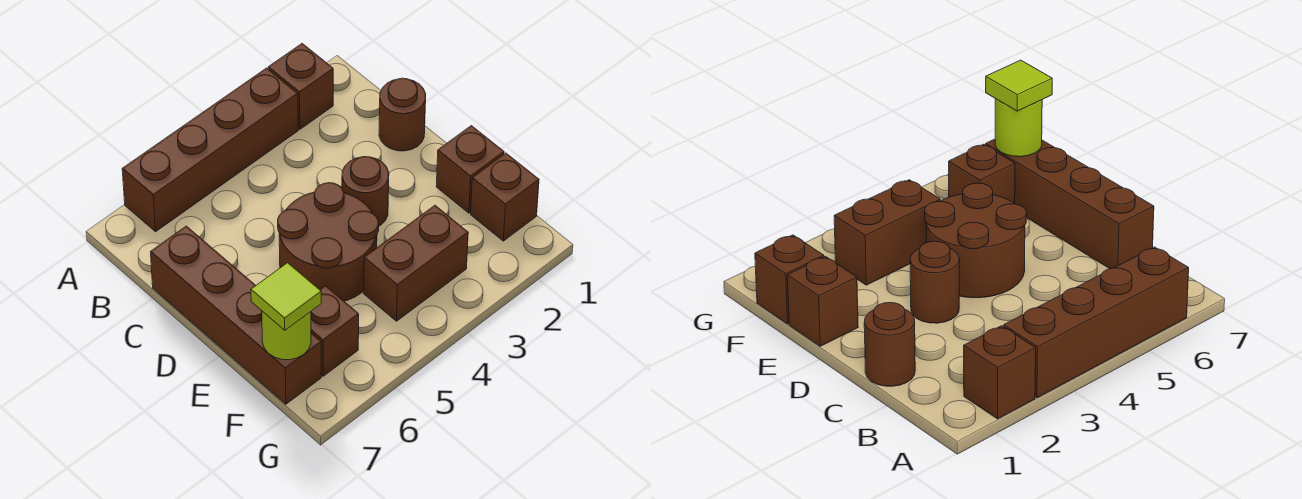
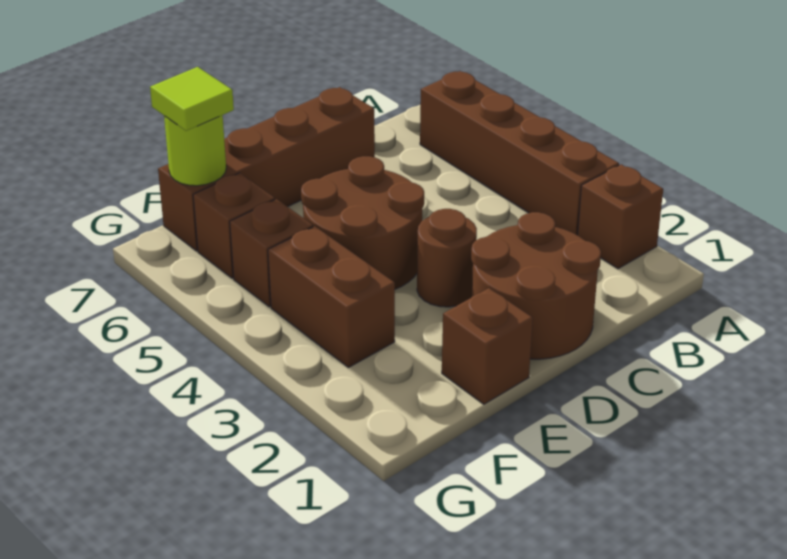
brown round brick C1 level 1 -> brown round brick C1:D2 level 1
brown brick F1 level 1 -> brown brick F5 level 1

